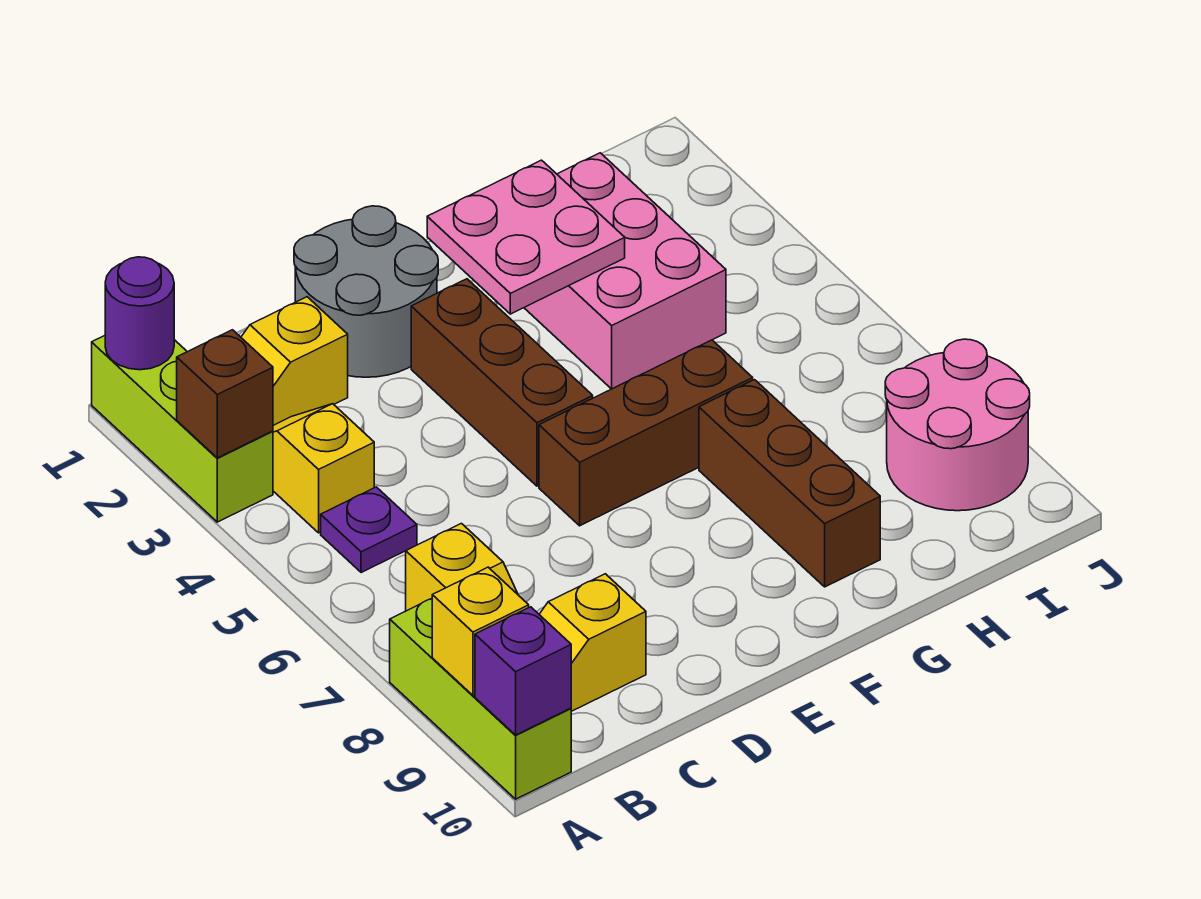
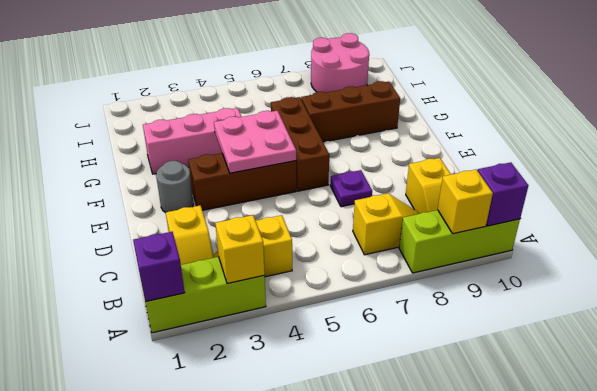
purple round brick A1 level 2 -> purple brick A1 level 2
brown brick A3 level 2 -> yellow brick A3 level 2
purple plate B5 level 1 -> purple plate D7 level 1
grey round brick D1:E2 level 1 -> grey round brick E2 level 1
pink plate F2:G3 level 2 -> pink plate E4:F5 level 2
pink brick G2:H4 level 1 -> pink brick G2:G4 level 1

